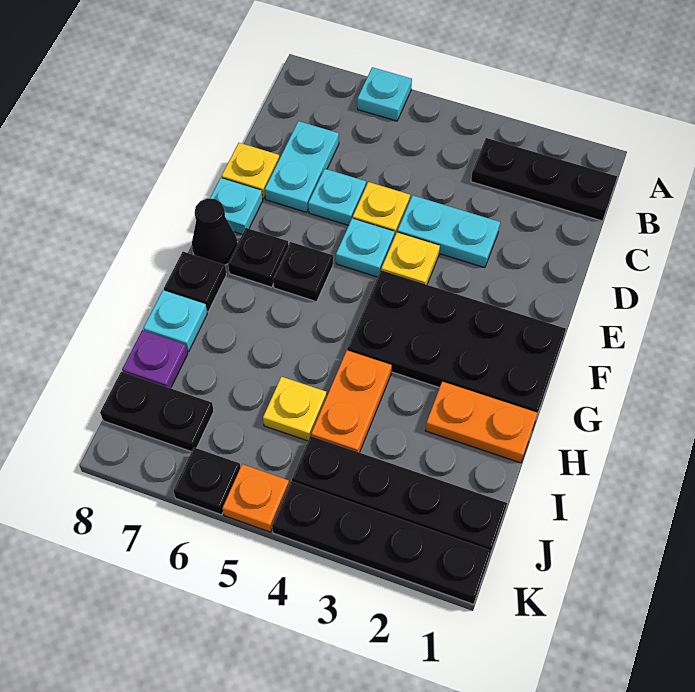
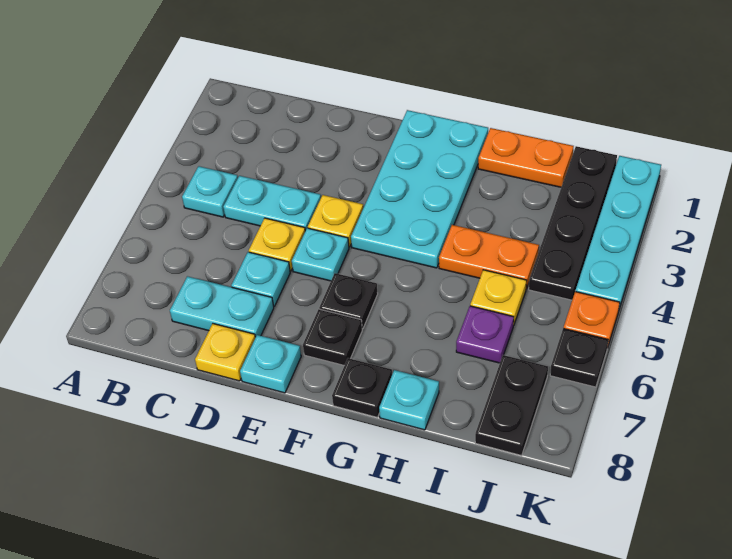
cyan plate A6 level 1 -> cyan plate B4 level 1
black plate B1:B3 level 1 -> none
cyan plate D3:D4 level 1 -> cyan plate C4:D4 level 1
black plate F1:G4 level 1 -> cyan plate F1:G4 level 1
black cone F8 level 1 -> none
orange plate H1:H2 level 1 -> orange plate H1:I1 level 1
purple plate I8 level 1 -> purple plate I6 level 1
black plate K1:K4 level 1 -> cyan plate K1:K4 level 1

